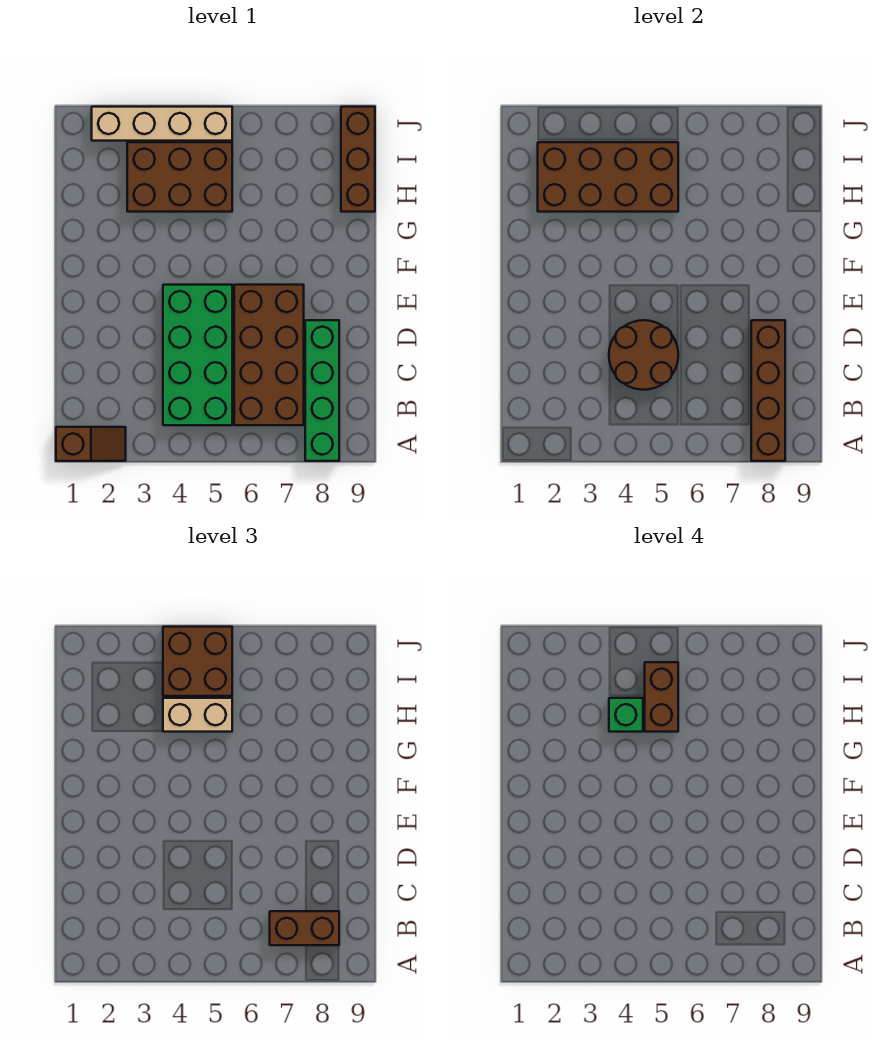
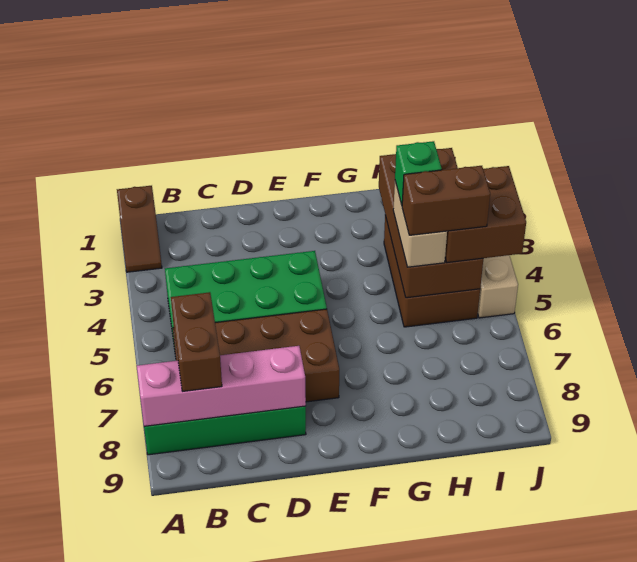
brown brick A8:D8 level 2 -> pink brick A8:D8 level 2
brown round brick C4:D5 level 2 -> none
brown brick H9:J9 level 1 -> none

